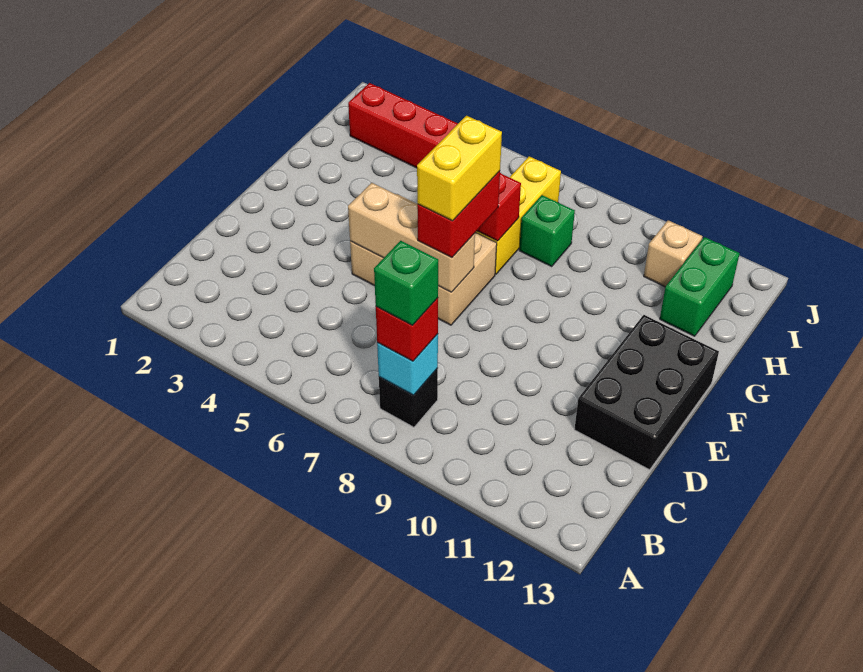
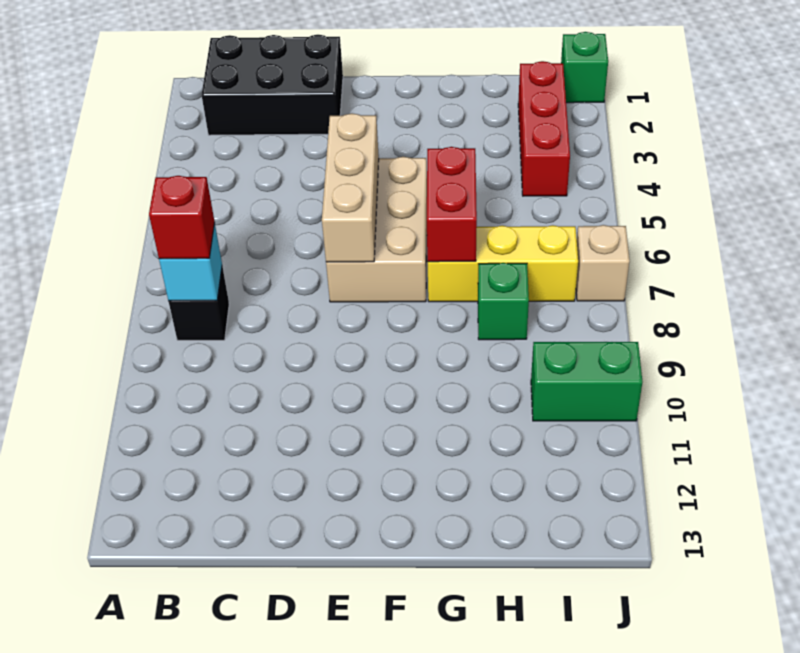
green brick B8 level 4 -> green brick J1 level 1
black brick D12:F13 level 1 -> black brick B1:D2 level 1
red brick E7:F7 level 3 -> none
yellow brick E7:F7 level 4 -> none
green brick H12:I12 level 1 -> green brick I10:J10 level 1
tan brick I11 level 1 -> tan brick J7 level 1

